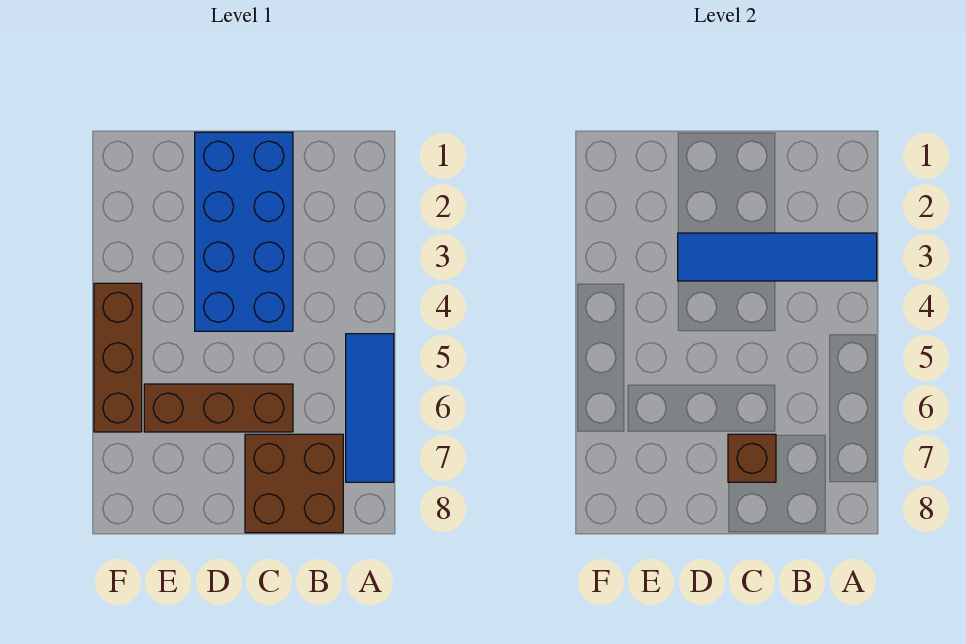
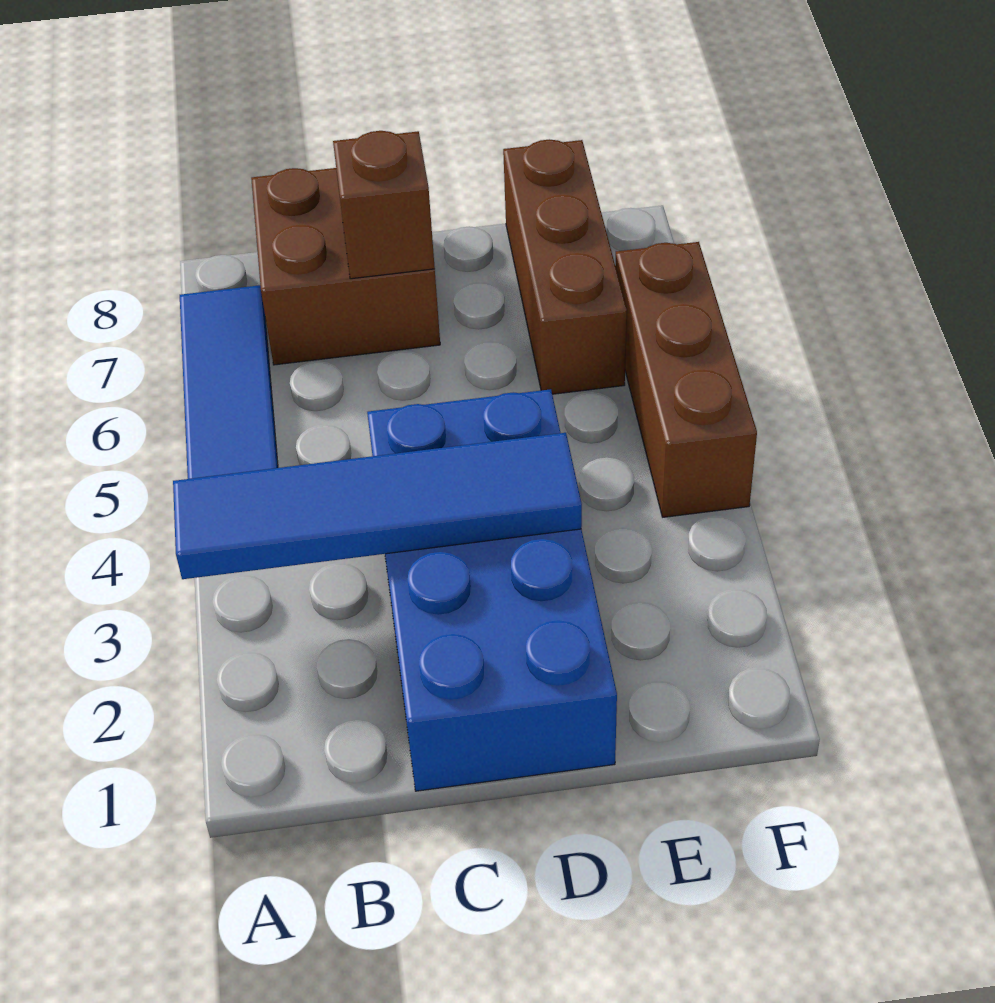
brown brick C6:E6 level 1 -> brown brick E6:E8 level 1

